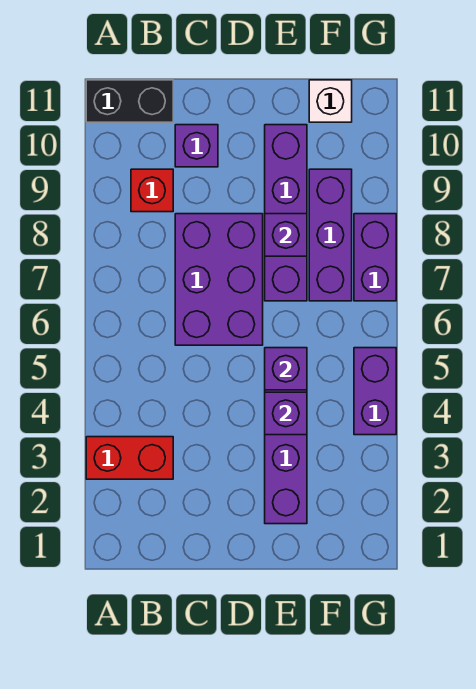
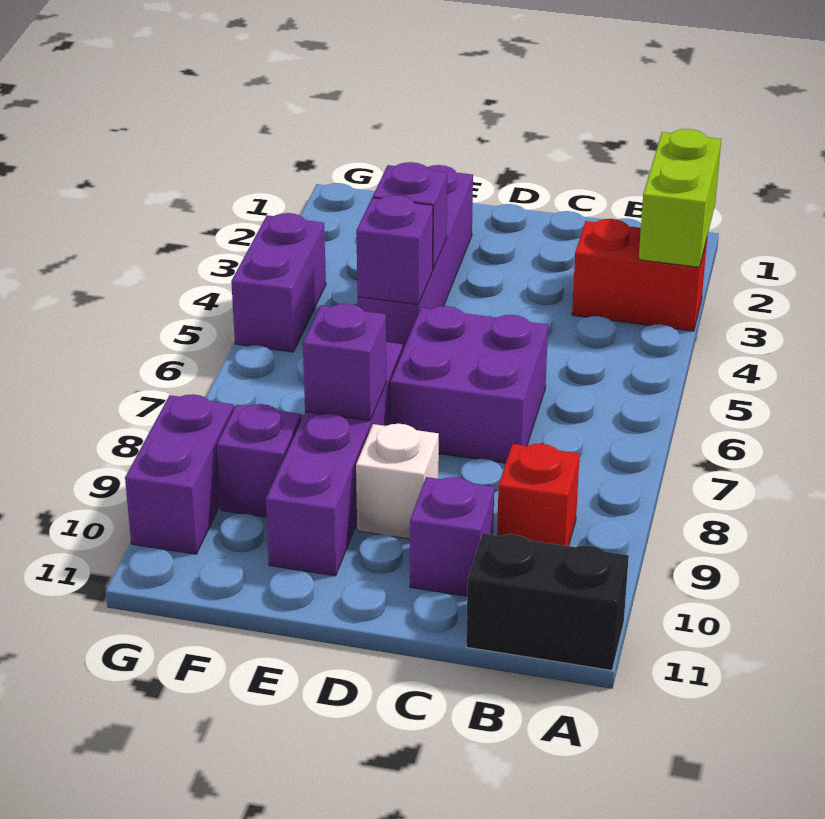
none -> lime brick A2:A3 level 2
purple brick C6:D8 level 1 -> purple brick C6:D7 level 1
purple brick F7:F9 level 1 -> purple brick F9 level 1
white brick F11 level 1 -> white brick D9 level 1
purple brick G7:G8 level 1 -> purple brick G9:G10 level 1

